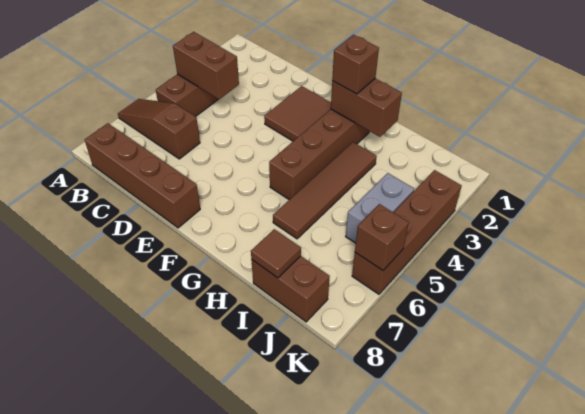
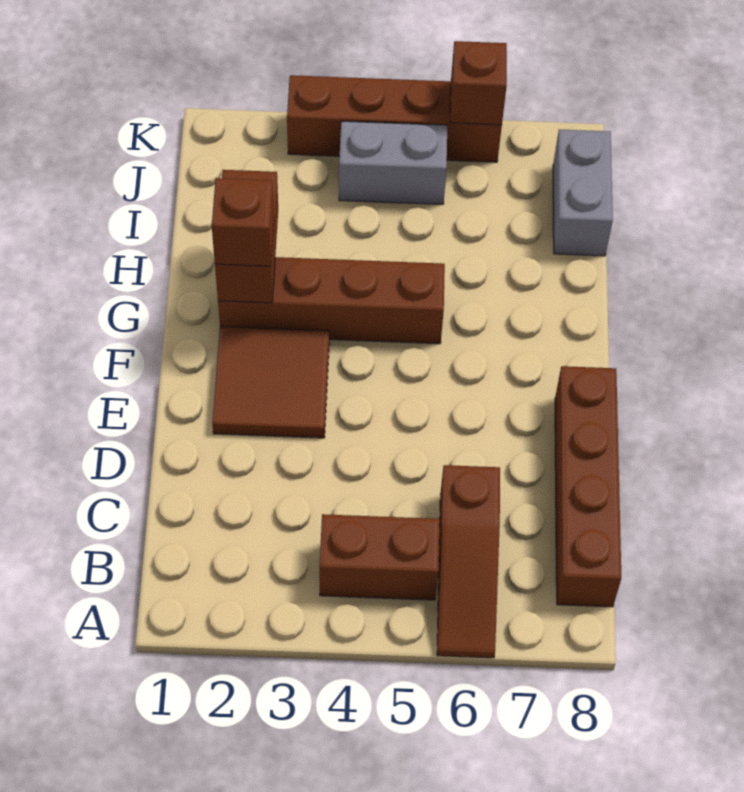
brown brick B4:C4 level 2 -> none
brown tile H3:H6 level 1 -> none
brown brick I8:J8 level 1 -> grey brick I8:J8 level 1
brown tile I8 level 2 -> none

